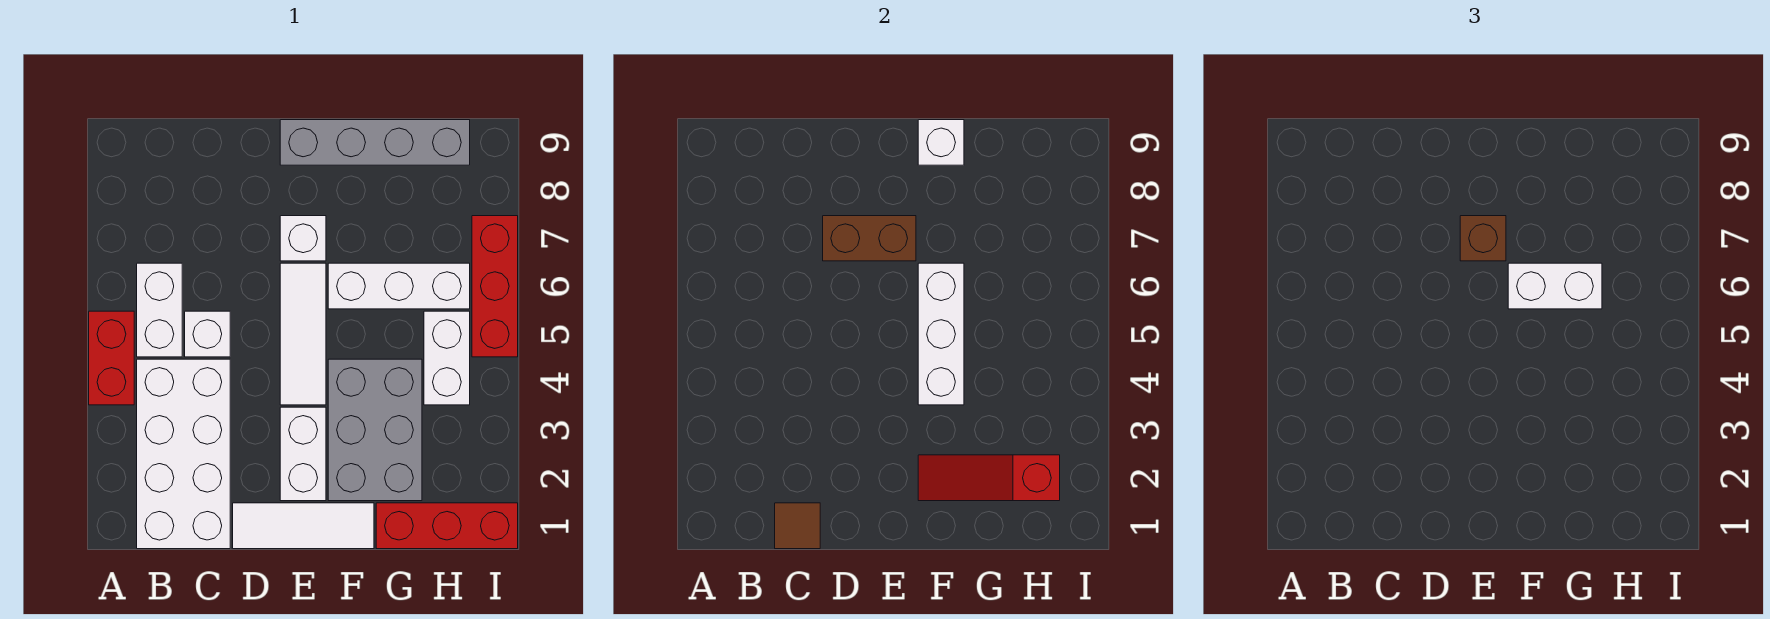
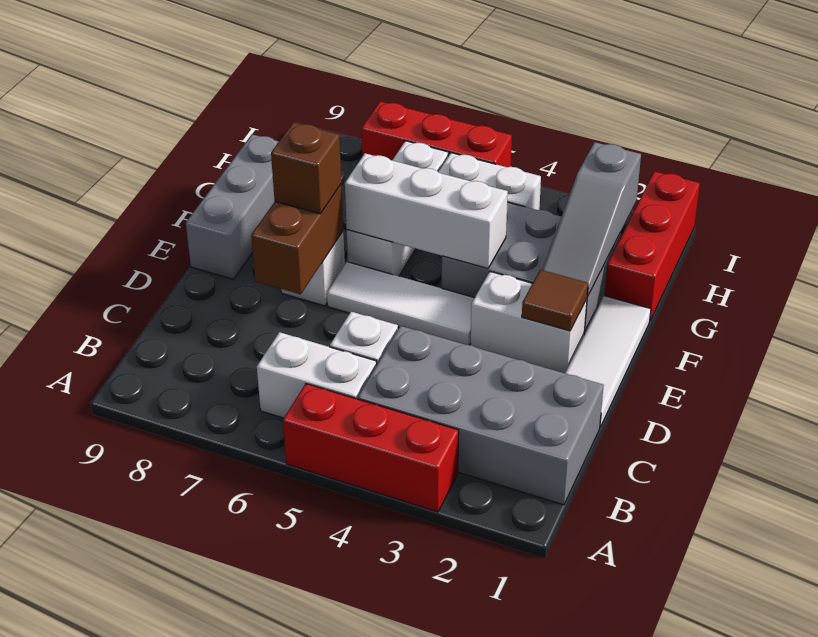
red brick A4:A5 level 1 -> red brick A3:A5 level 1
white brick B1:C4 level 1 -> grey brick B1:C4 level 1
brown tile C1 level 2 -> brown tile E2 level 2
grey brick E9:H9 level 1 -> grey brick E9:G9 level 1
red slope F2:H2 level 2 top H -> grey slope F2:H2 level 2 top H
white brick F6:G6 level 3 -> none
white brick F9 level 2 -> none

